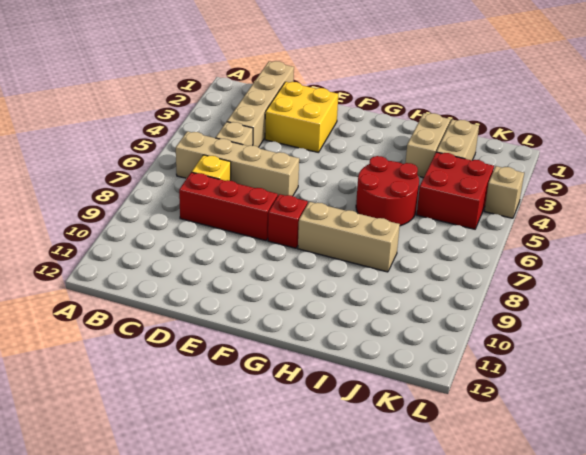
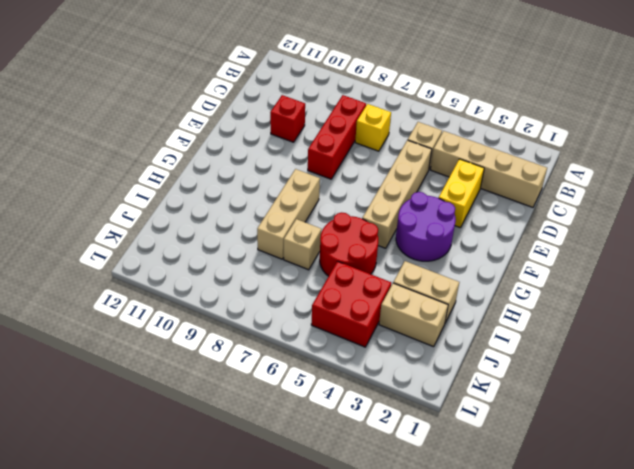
tan brick B6:E6 level 1 -> tan brick D5:G5 level 1
yellow brick D2:E3 level 1 -> yellow brick D3:E3 level 1
none -> purple round brick F3:G4 level 1
red brick F8 level 1 -> red brick D10 level 1
tan brick L4 level 1 -> tan brick I7 level 1

